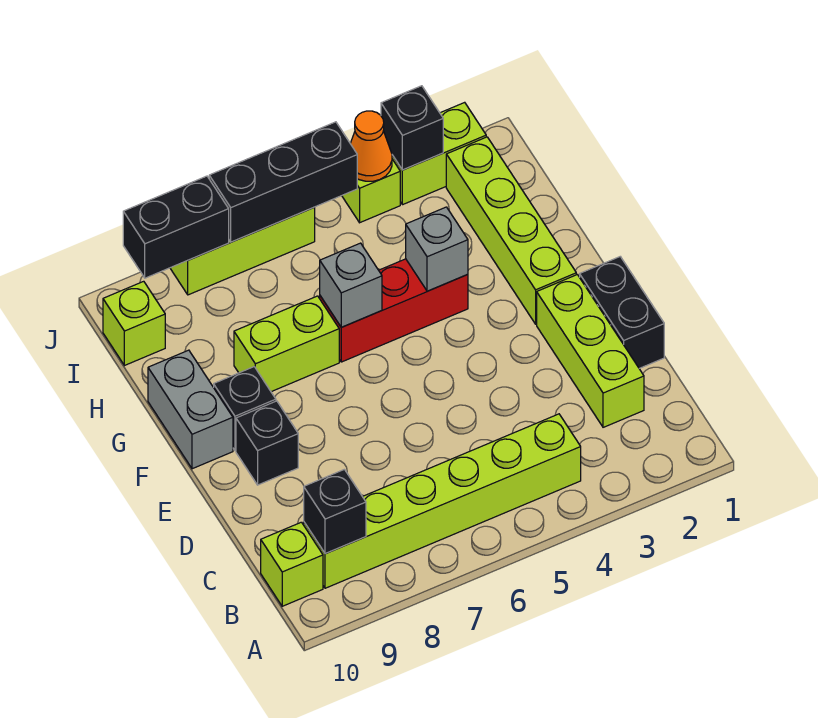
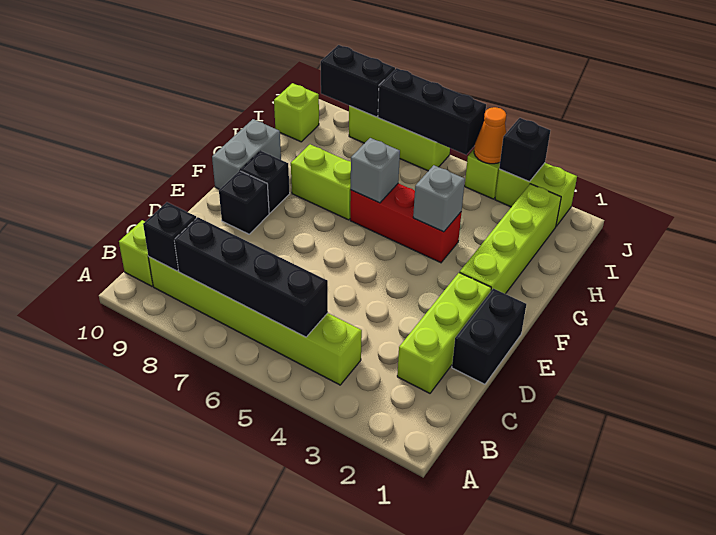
none -> black brick B5:B8 level 2

